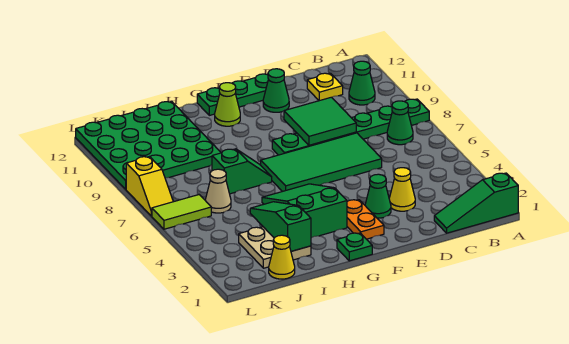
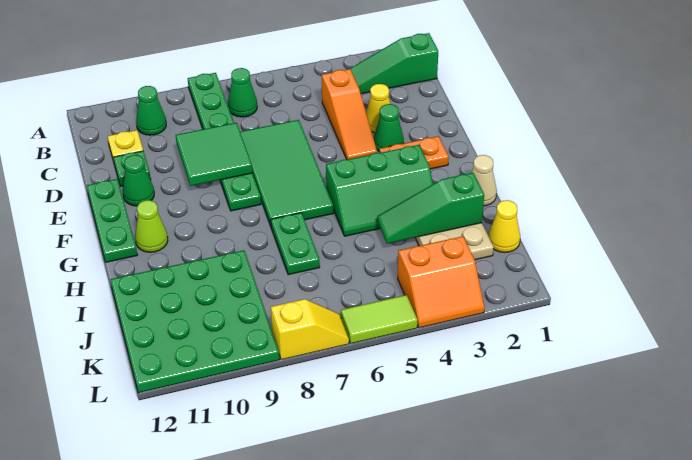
green slope A1:C1 level 1 top A -> green slope B1:B3 level 1 top 1
none -> orange slope C4:E4 level 1 top C
green plate G1 level 1 -> green plate D11 level 1
green slope G3:H5 level 1 top 3 -> green slope G3:H5 level 1 top G
green slope H7:I7 level 1 top I -> green plate H7:I7 level 1
tan cone J6 level 1 -> tan cone H1 level 1
none -> orange slope K3:L4 level 1 top K
lime tile K6:L6 level 1 -> lime tile L5:L6 level 1

